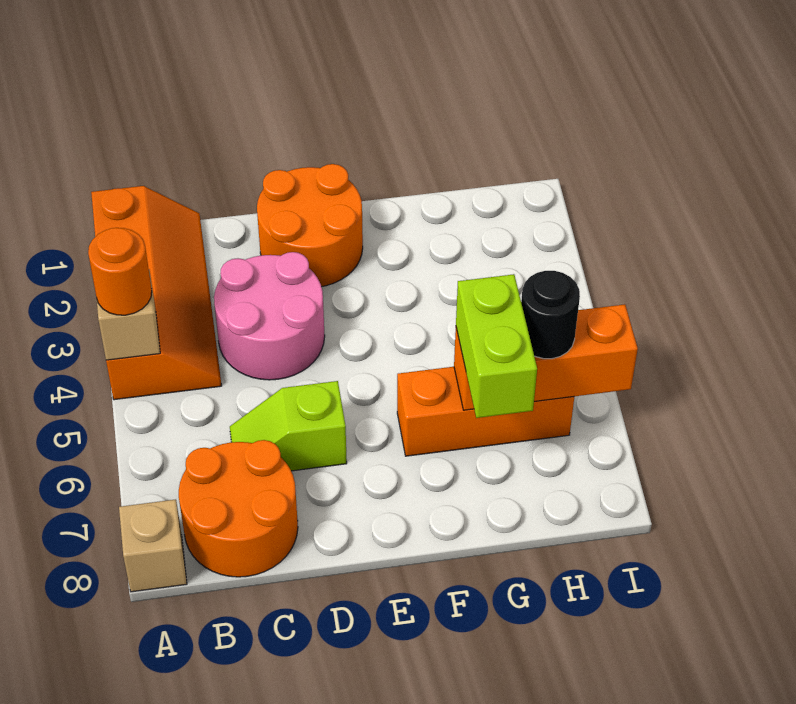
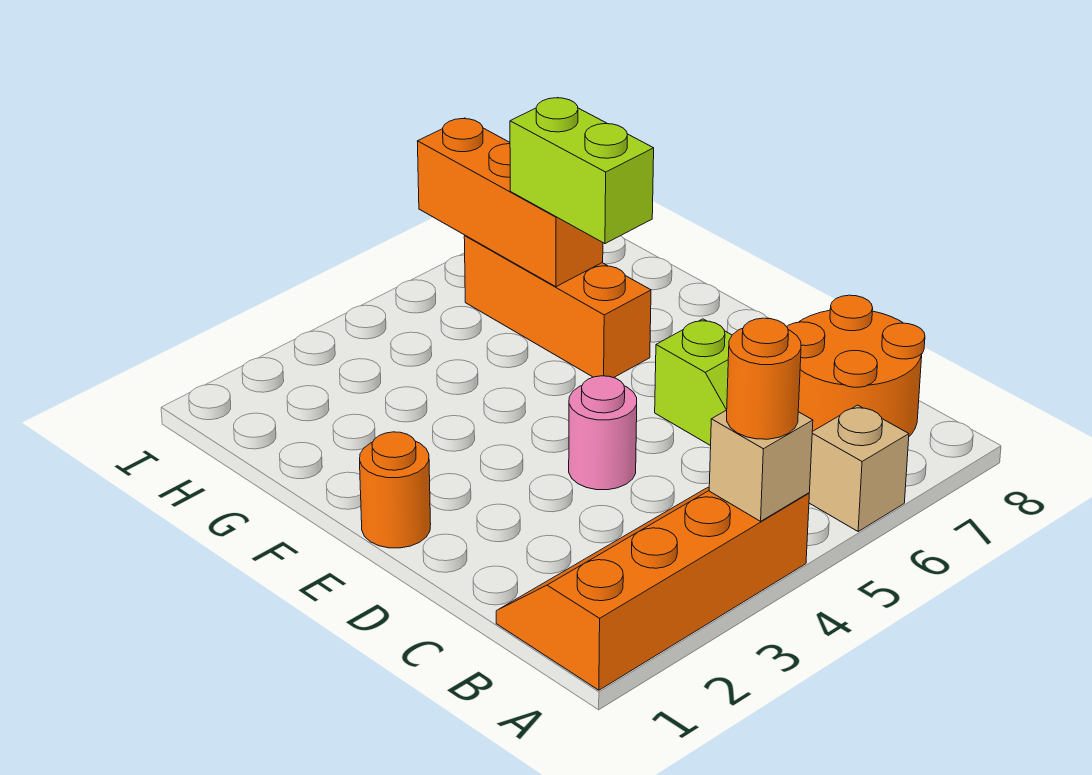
tan brick A8 level 1 -> tan brick A6 level 1
pink round brick C3:D4 level 1 -> pink round brick D4 level 1
orange round brick D1:E2 level 1 -> orange round brick E1 level 1
lime brick G6:G7 level 3 -> lime brick F6:G6 level 3
black round brick H6 level 3 -> none

